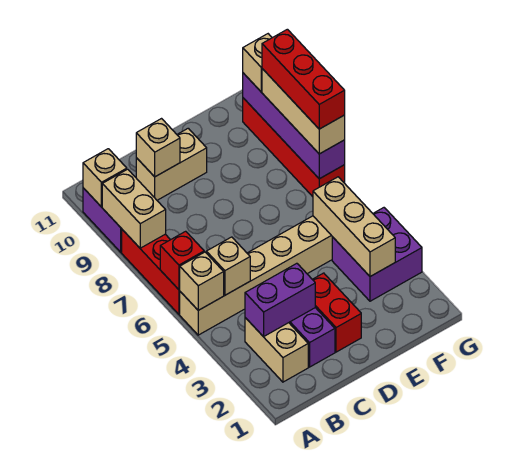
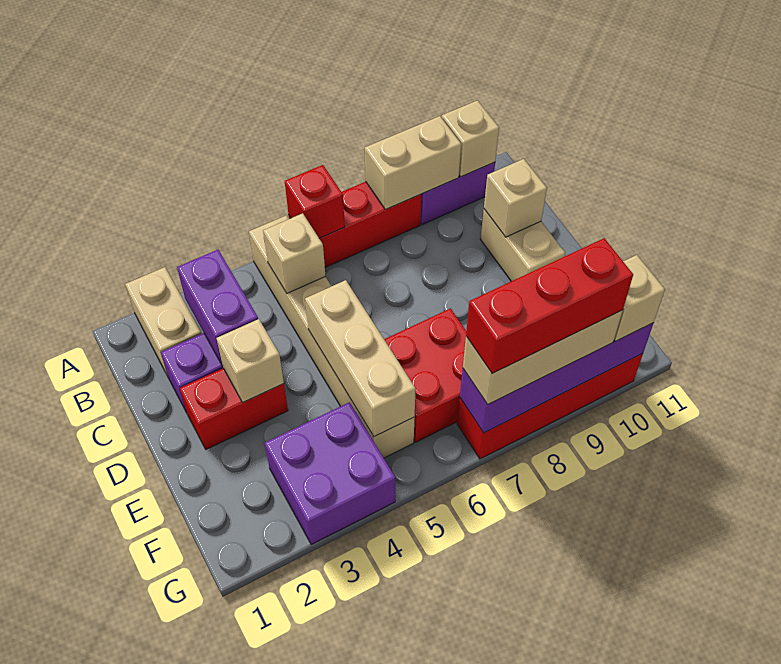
tan brick A5 level 2 -> tan brick D3 level 2
tan brick B2:B3 level 1 -> tan brick A2:B2 level 1
none -> red brick E6:F7 level 1
tan brick F3:F5 level 2 -> tan brick D5:F5 level 2

